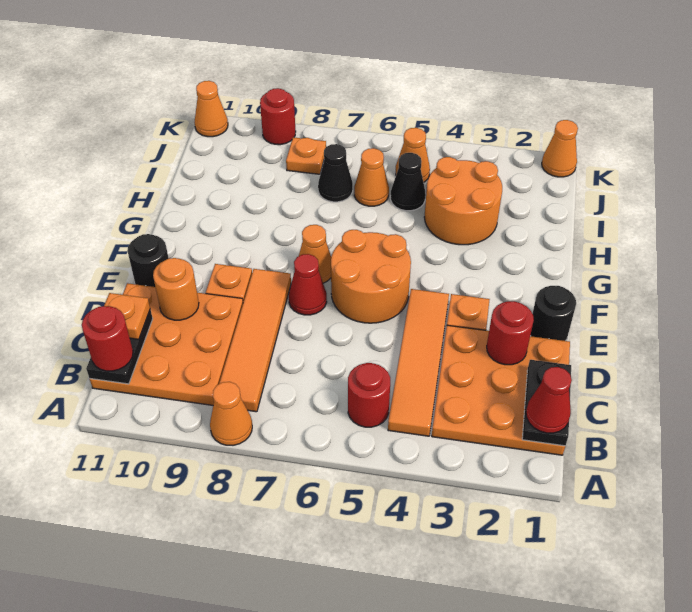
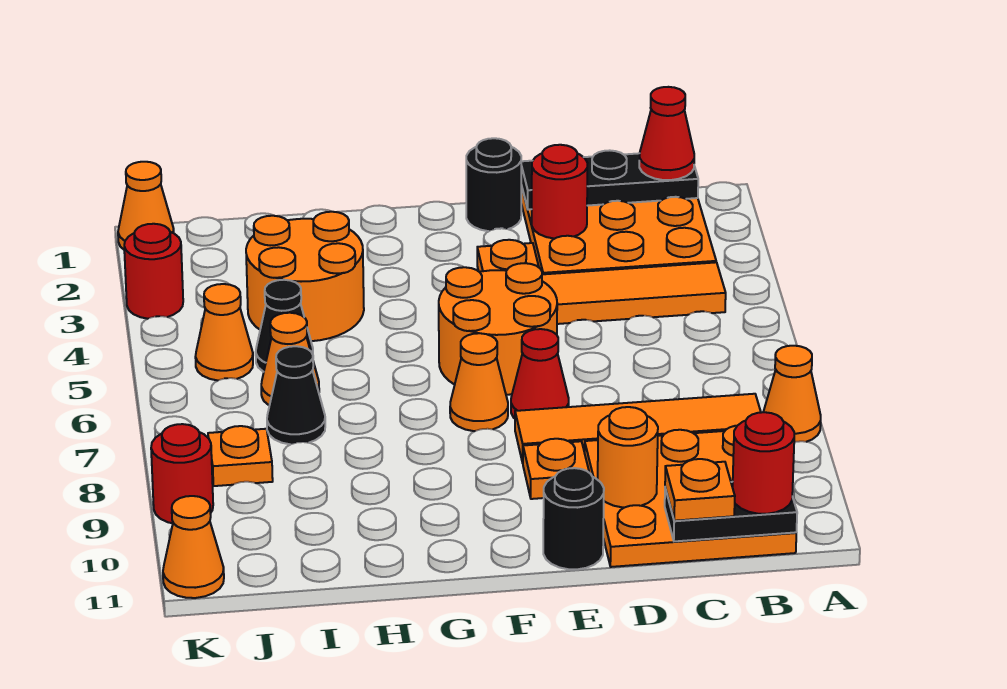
black plate B1:C1 level 2 -> black plate B1:D1 level 2
red round brick B5 level 1 -> red round brick K3 level 1

